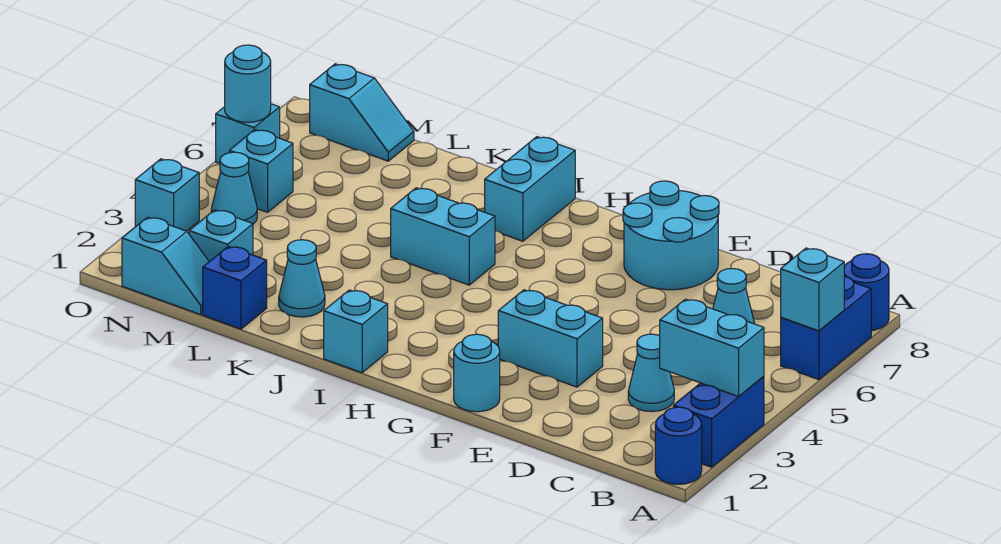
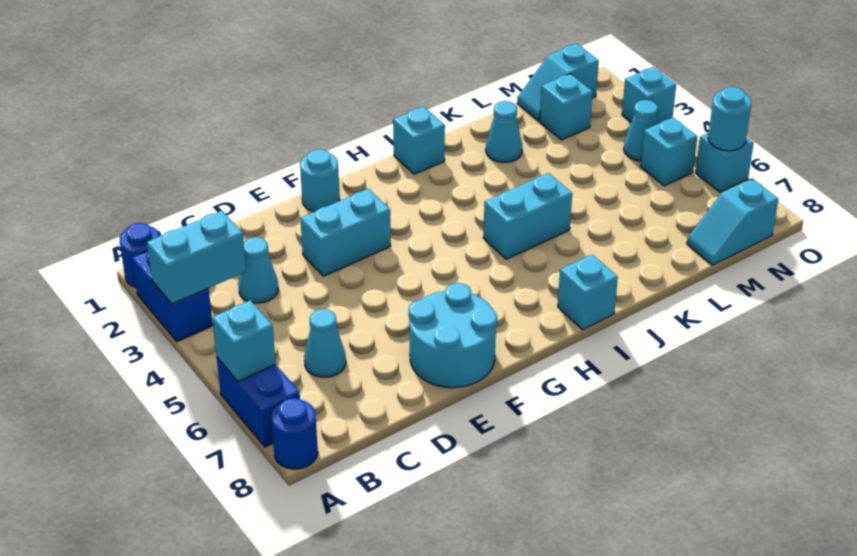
cyan brick I7:I8 level 1 -> cyan brick I8 level 1
blue brick L1 level 1 -> none

